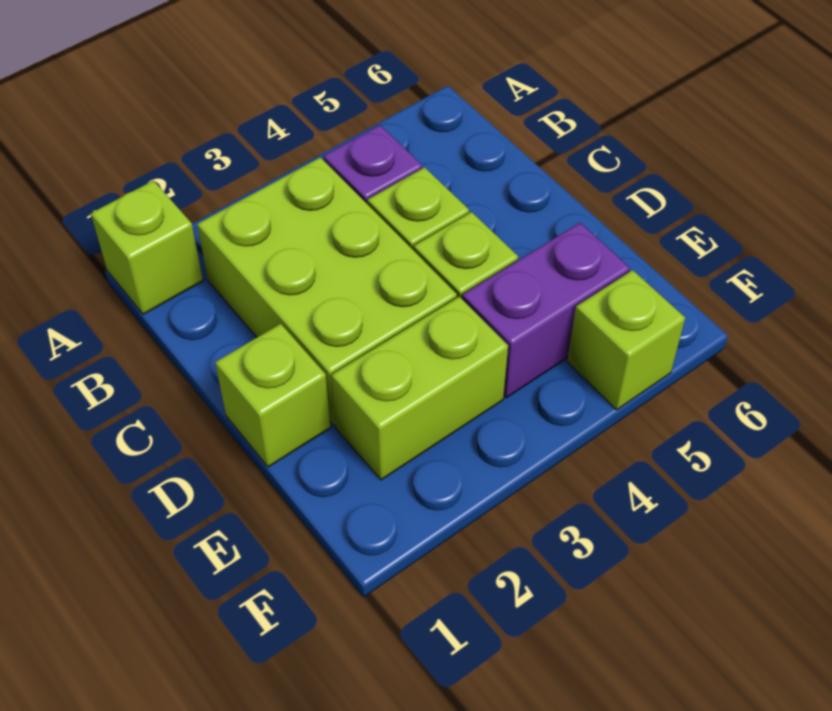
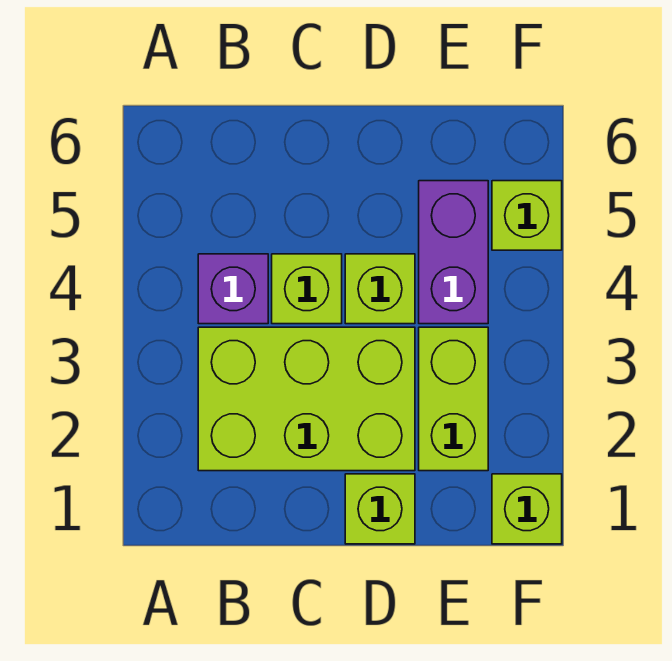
lime brick A1 level 1 -> lime brick F1 level 1

